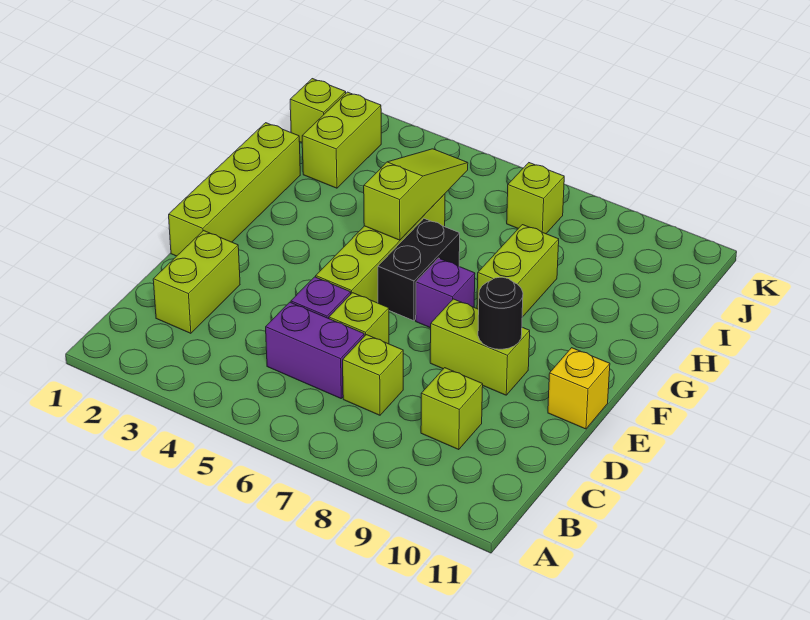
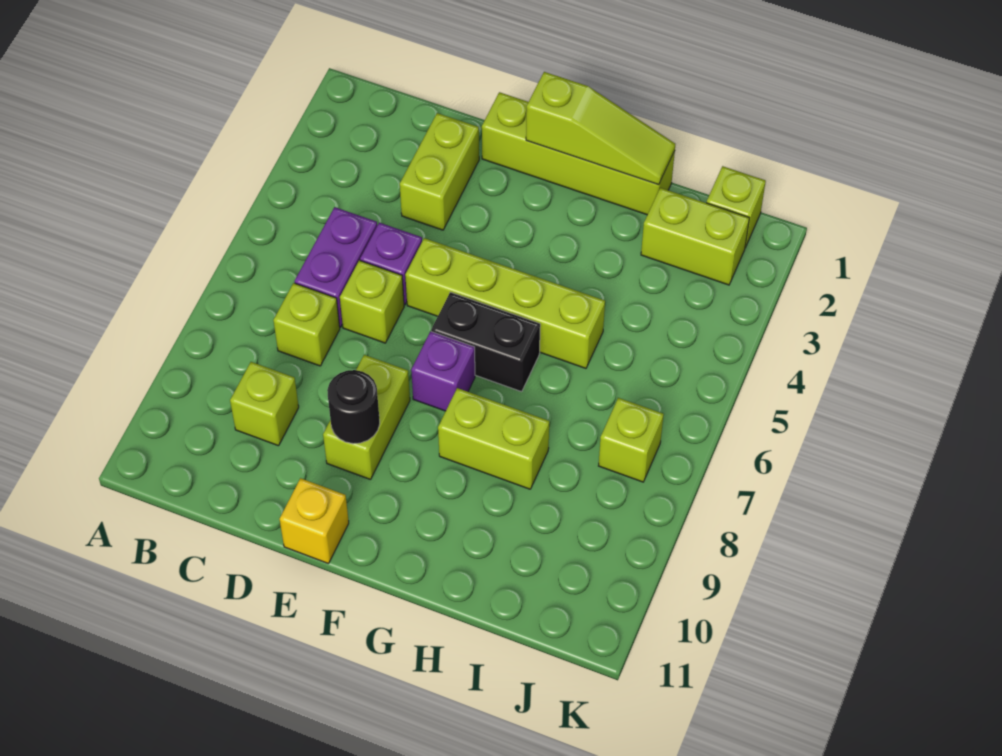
lime brick C2:D2 level 1 -> lime brick D2:D3 level 1
lime slope G5:I5 level 2 top G -> lime slope F1:H1 level 2 top F

